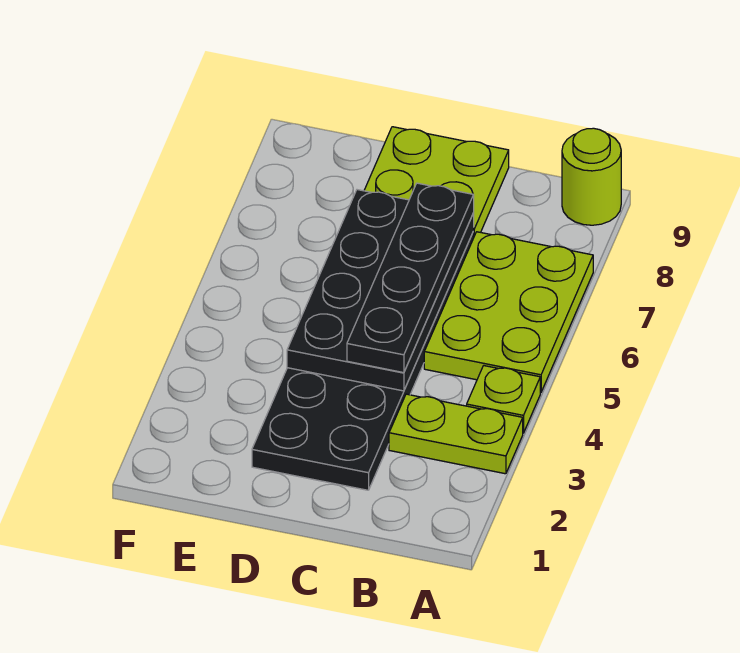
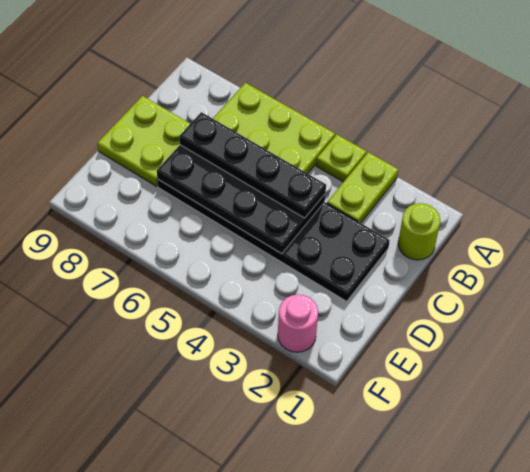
lime round brick A9 level 1 -> lime round brick B1 level 1
none -> pink round brick F2 level 1

